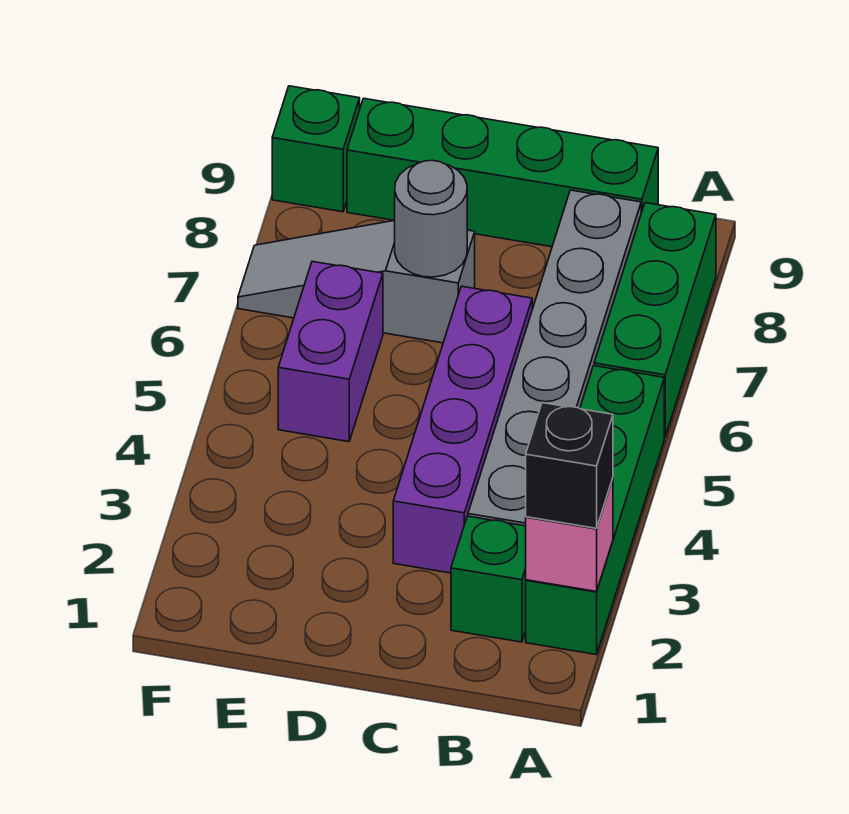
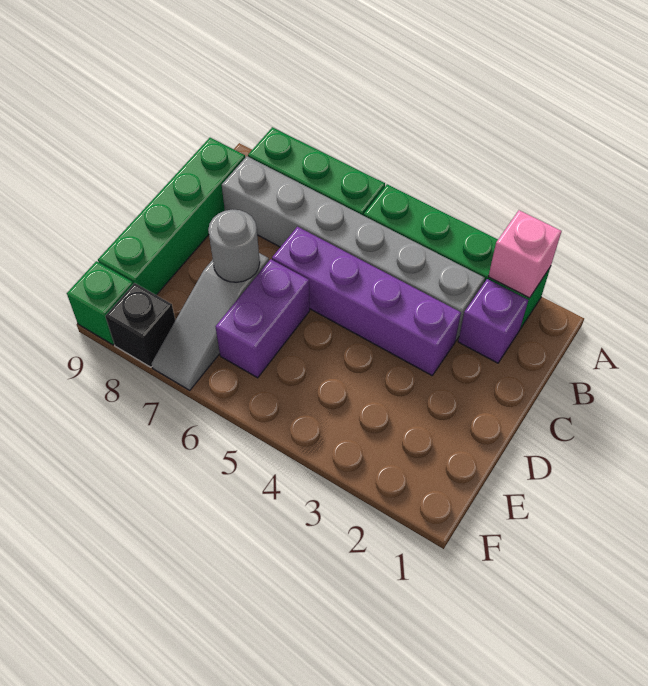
black brick A2 level 3 -> black brick F8 level 1
green brick B2 level 1 -> purple brick B2 level 1
purple brick E5:E6 level 1 -> purple brick D6:E6 level 1

